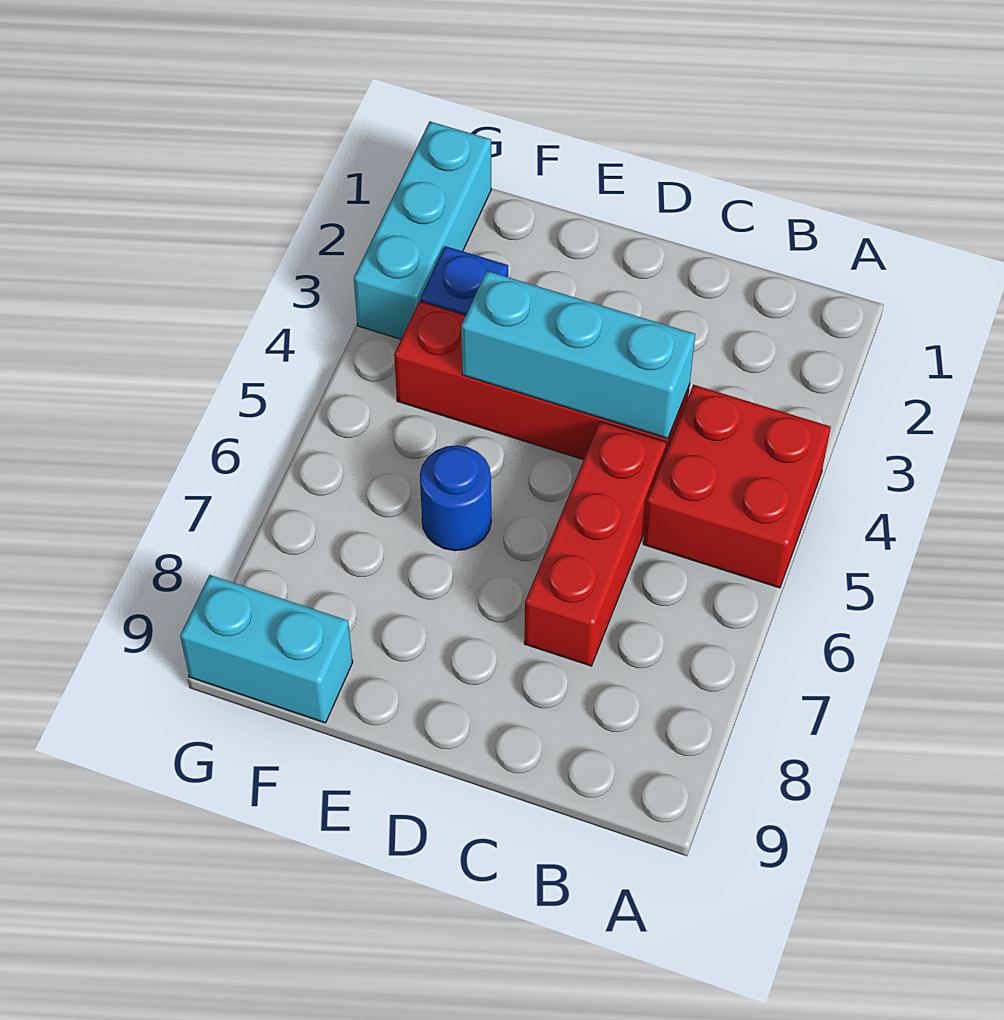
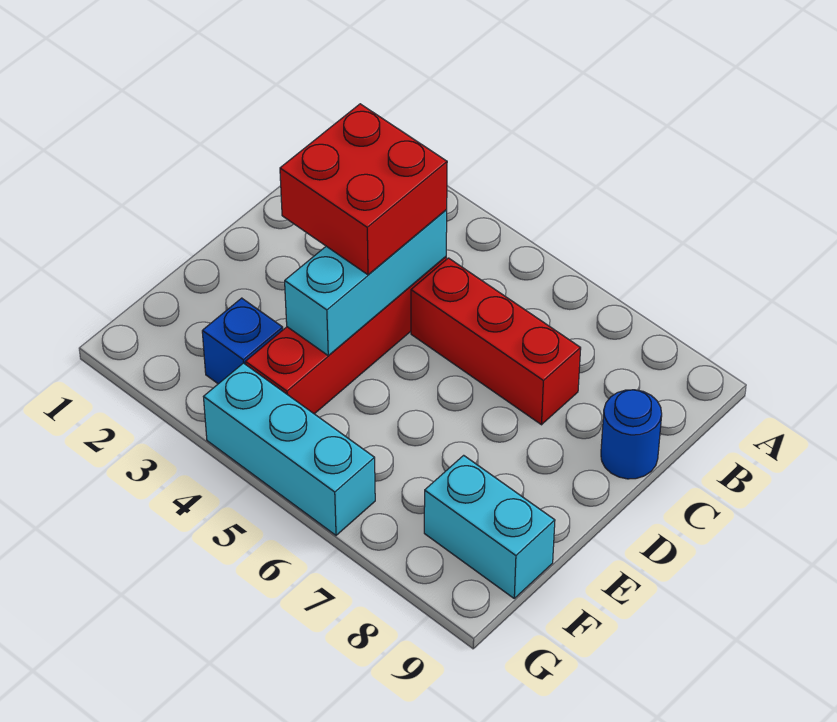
red brick A4:B5 level 1 -> red brick C3:D4 level 3
blue round brick E6 level 1 -> blue round brick C9 level 1
cyan brick F9:G9 level 1 -> cyan brick F8:F9 level 1
cyan brick G1:G3 level 1 -> cyan brick G4:G6 level 1

